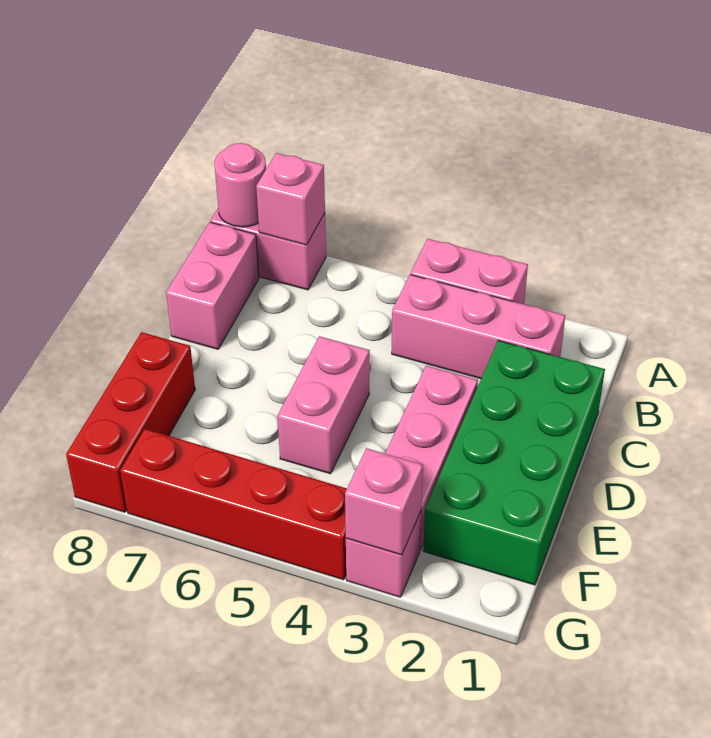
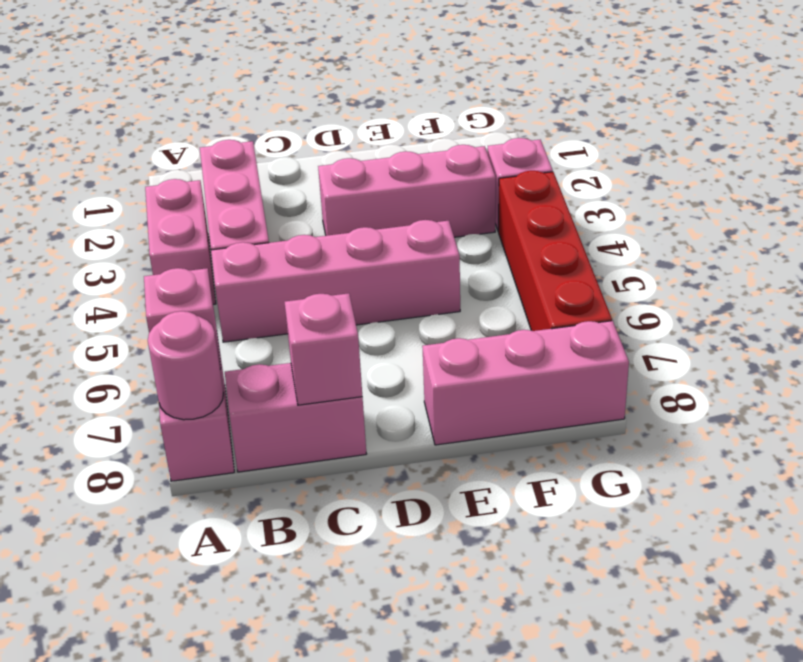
green brick C1:F2 level 1 -> none
pink brick D5:E5 level 1 -> pink brick B5:E5 level 1
red brick E8:G8 level 1 -> pink brick E8:G8 level 1
pink brick G3 level 2 -> pink brick C8 level 2

